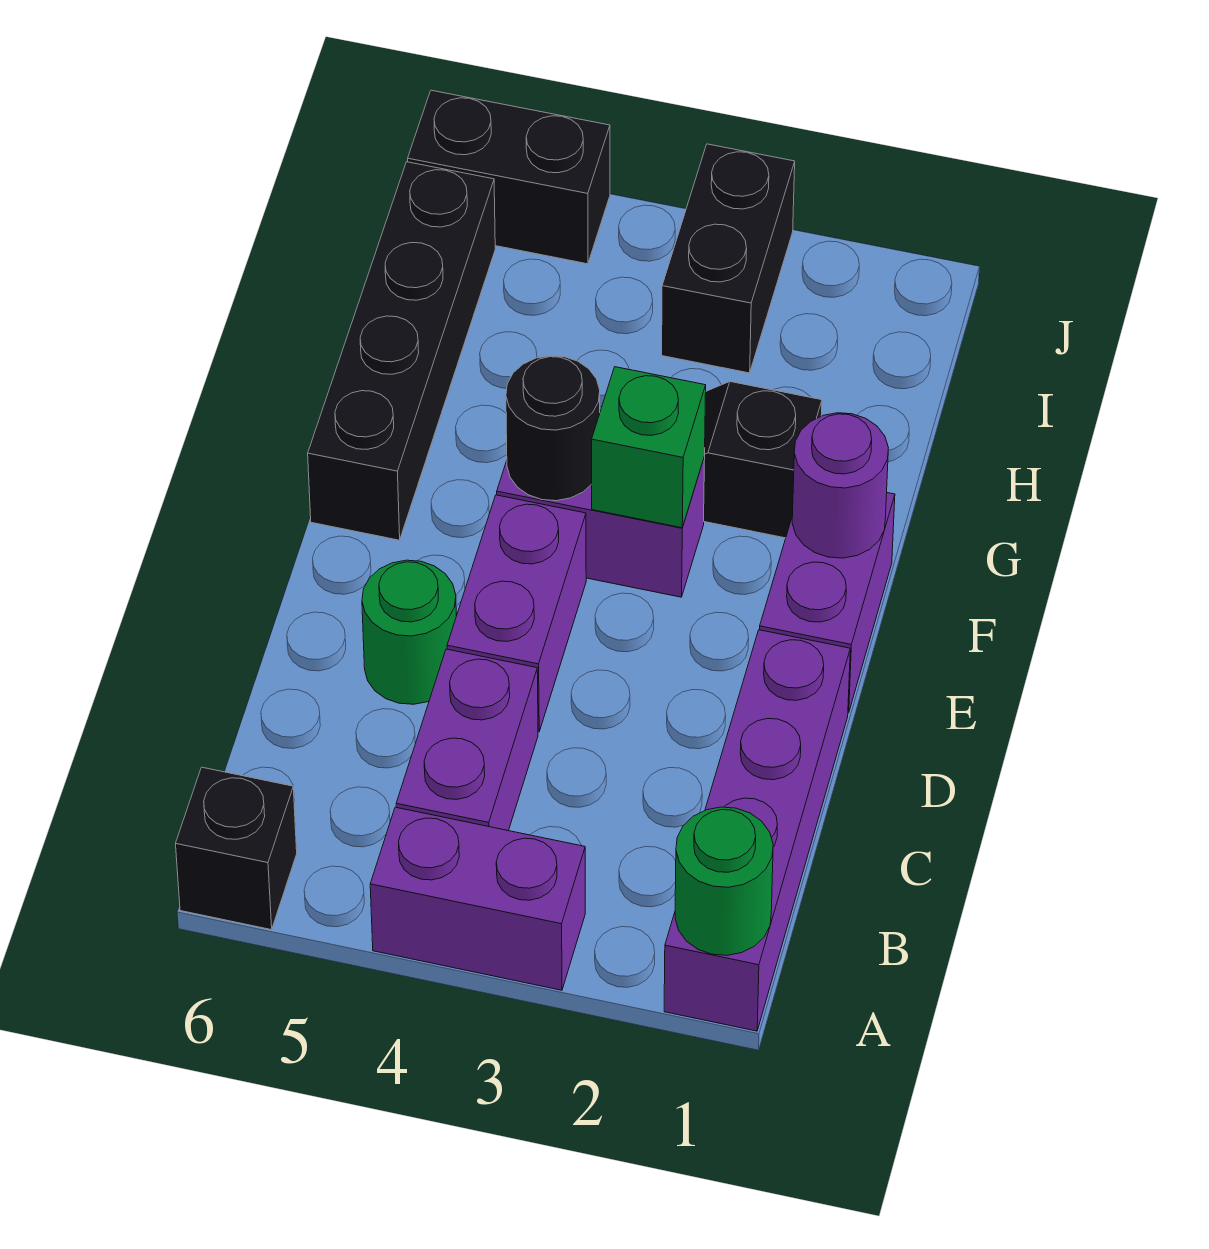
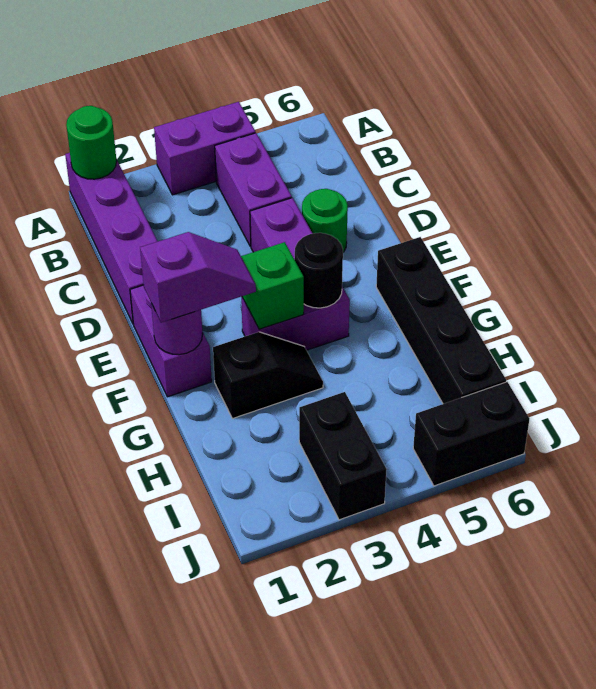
black brick A6 level 1 -> none
none -> purple slope F1:F2 level 3 top 1

